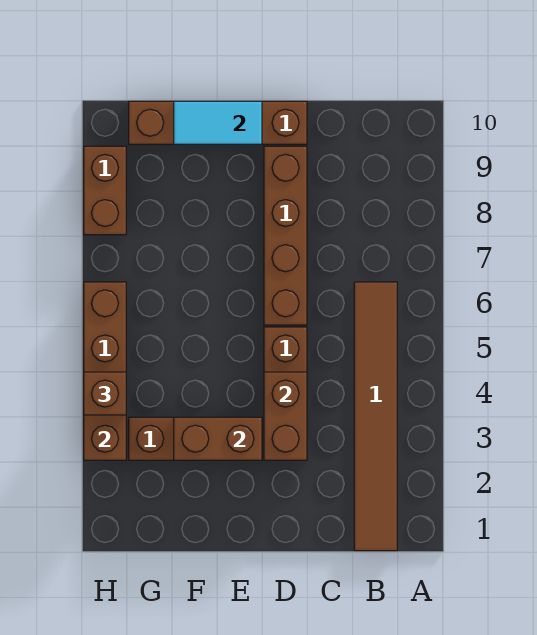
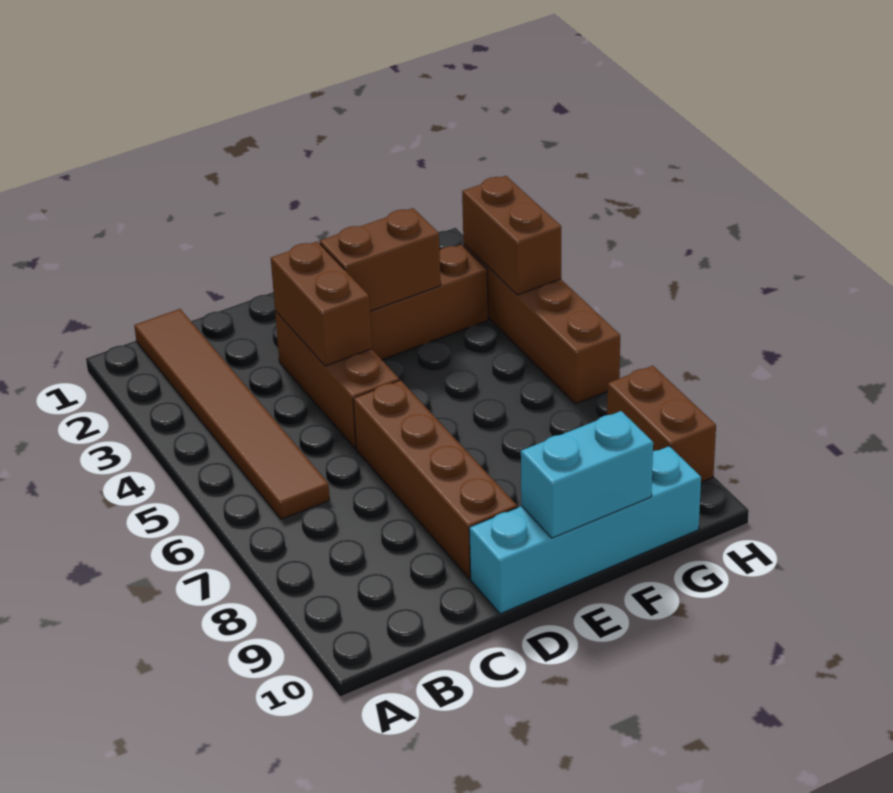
brown brick D10:G10 level 1 -> cyan brick D10:G10 level 1
cyan tile E10:F10 level 2 -> cyan brick E10:F10 level 2
brown brick H4 level 3 -> none

